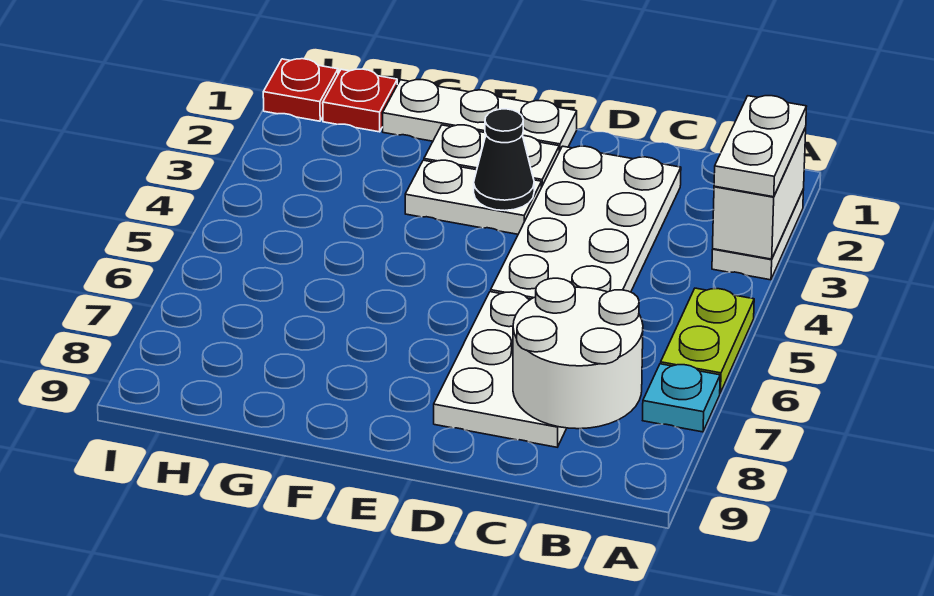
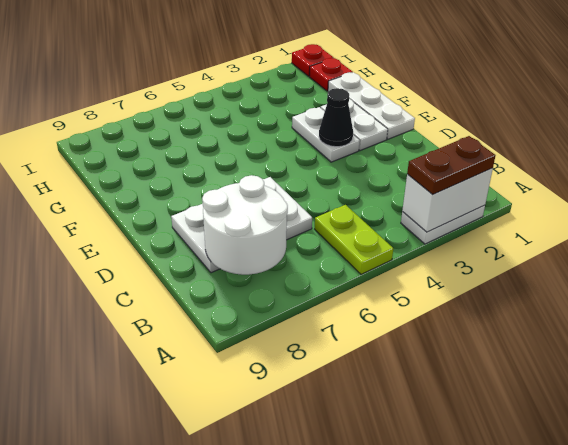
white plate A2:A3 level 3 -> brown plate A2:A3 level 3
lime plate A5:A6 level 1 -> lime plate A5:B5 level 1
cyan plate A7 level 1 -> none
white plate C2:D5 level 1 -> none

